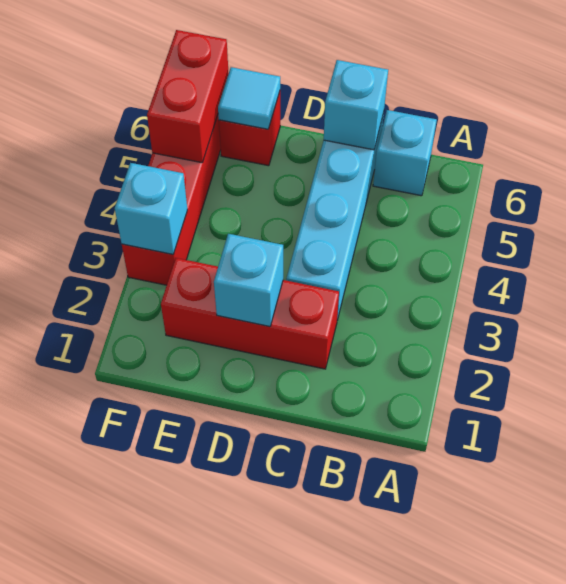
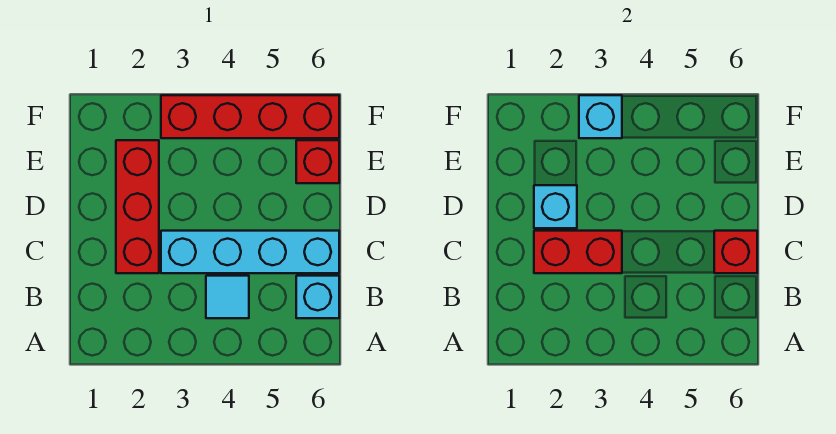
cyan brick C6 level 2 -> red brick C6 level 2
cyan tile E6 level 2 -> cyan tile B4 level 1
red brick F5:F6 level 2 -> red brick C2:C3 level 2

